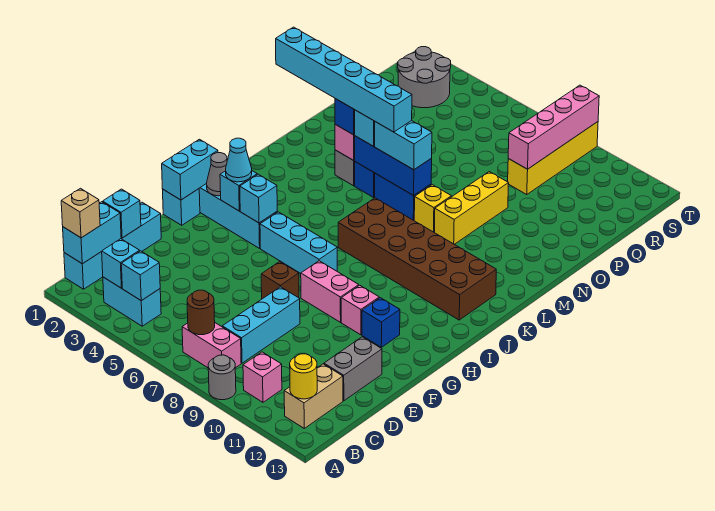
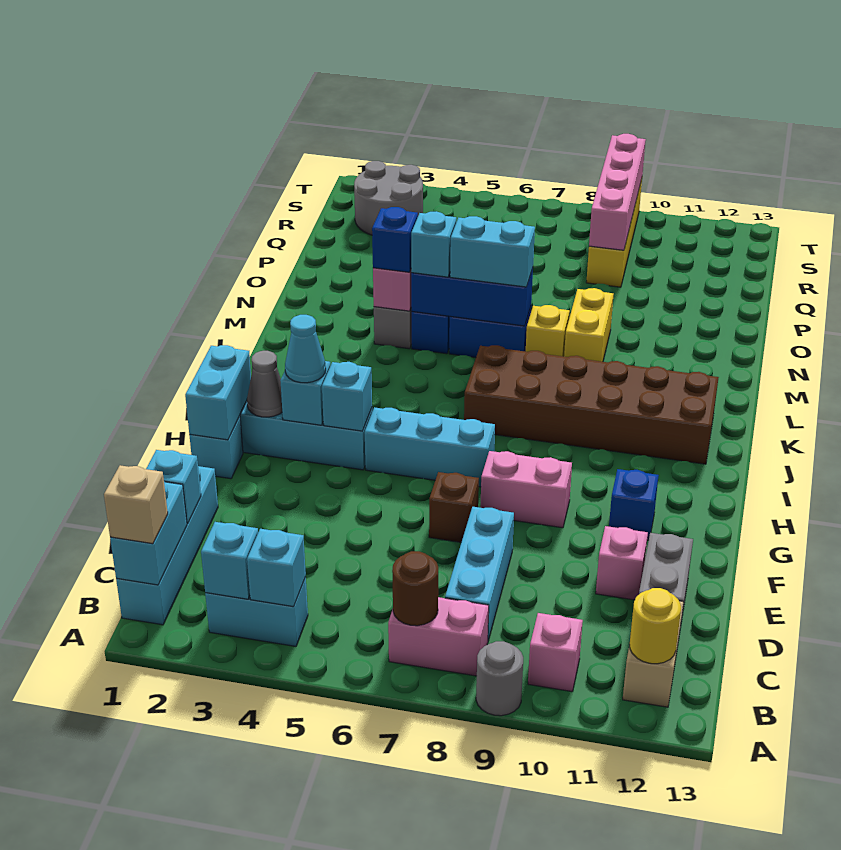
pink brick G10 level 1 -> pink brick E11 level 1
cyan brick M1:M6 level 4 -> none
yellow brick M9:O9 level 1 -> yellow brick M9:N9 level 1

